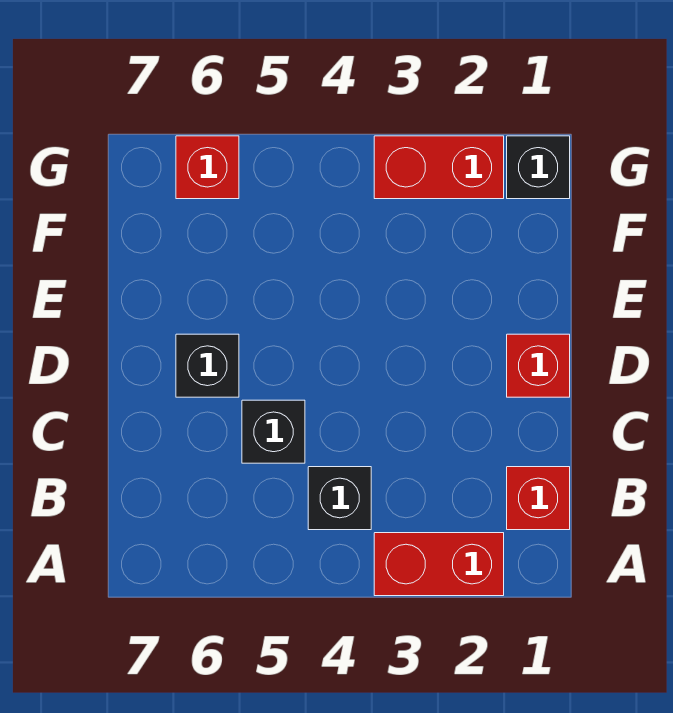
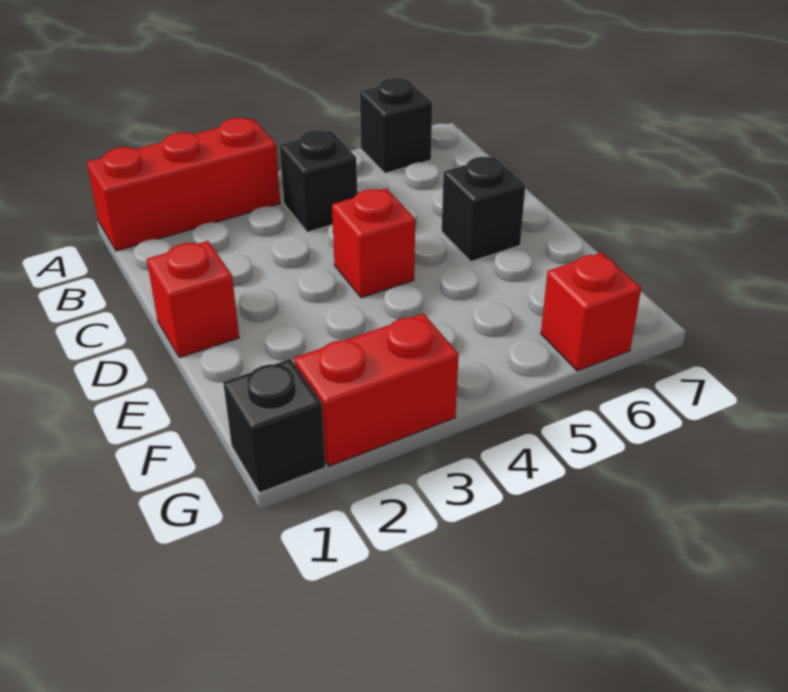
red brick A2:A3 level 1 -> red brick A1:A3 level 1
red brick B1 level 1 -> red brick D4 level 1
black brick C5 level 1 -> black brick A6 level 1

